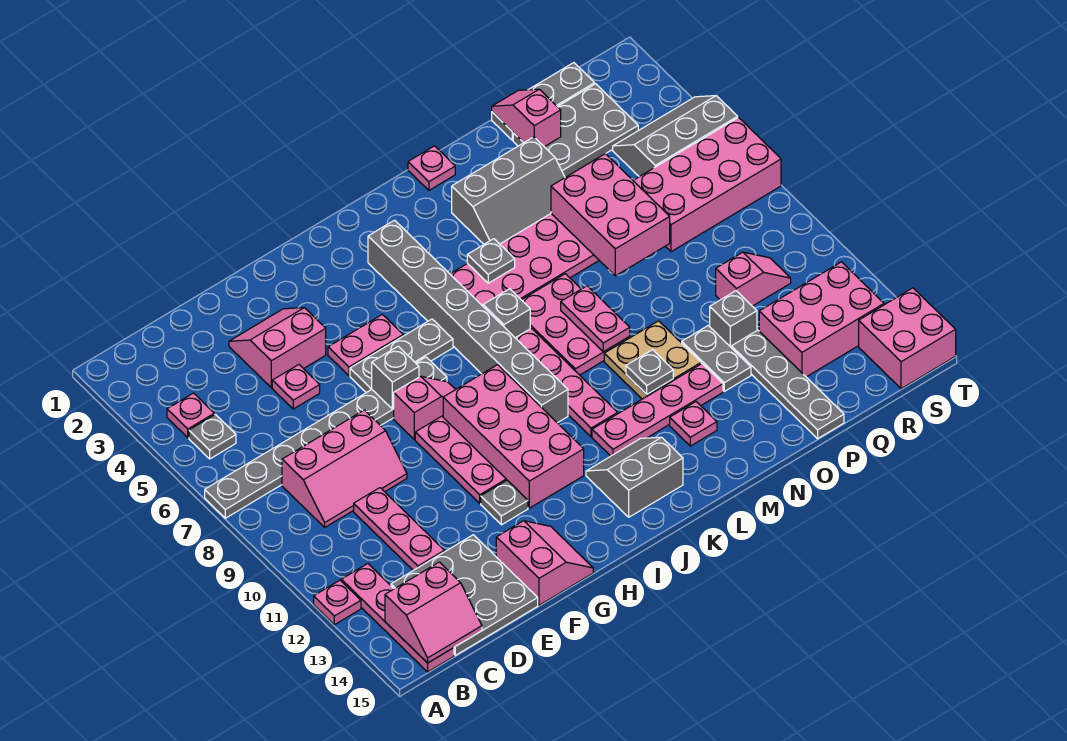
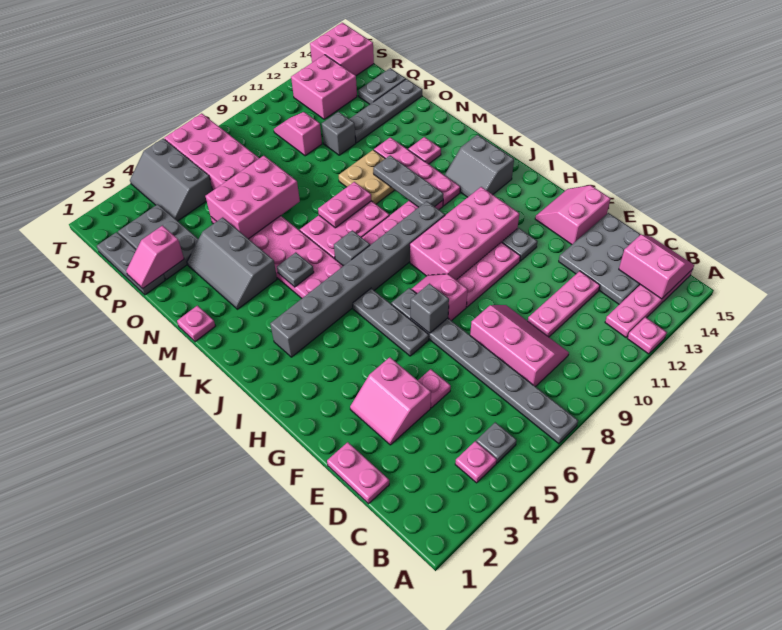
pink plate G5:H5 level 1 -> pink plate D1:E1 level 1
grey slope M3:O4 level 1 top 3 -> grey slope M3:O4 level 1 top 4
grey plate M11 level 2 -> grey plate K11:M11 level 2
grey plate O11:O12 level 1 -> grey plate Q14:Q15 level 1
pink brick Q12:S13 level 1 -> pink brick R12:S13 level 1

